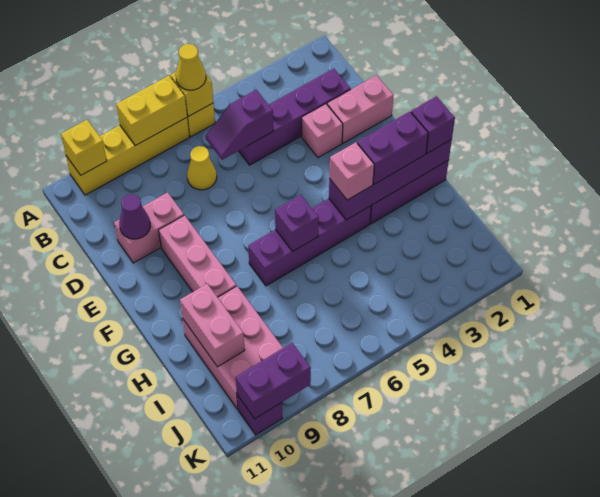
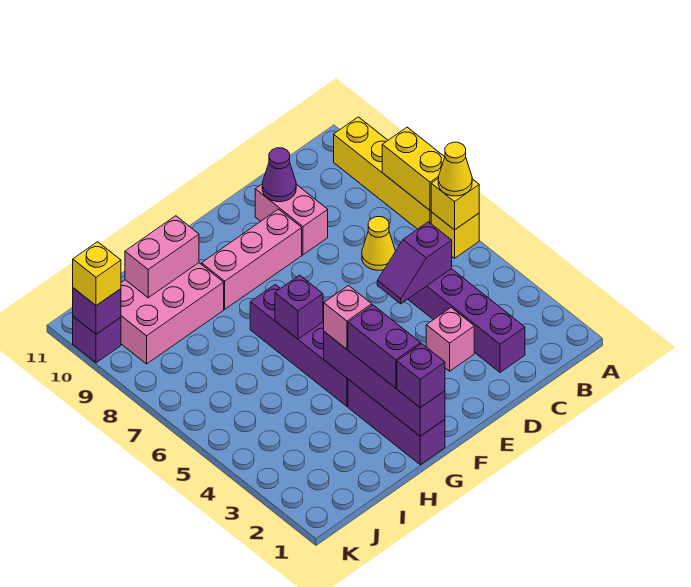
yellow brick A10 level 2 -> yellow brick K10 level 3
purple slope C5:C6 level 2 top 5 -> purple slope C5:D5 level 2 top C
pink brick D1:D2 level 1 -> none
purple brick K9:K10 level 2 -> purple brick K10 level 2

